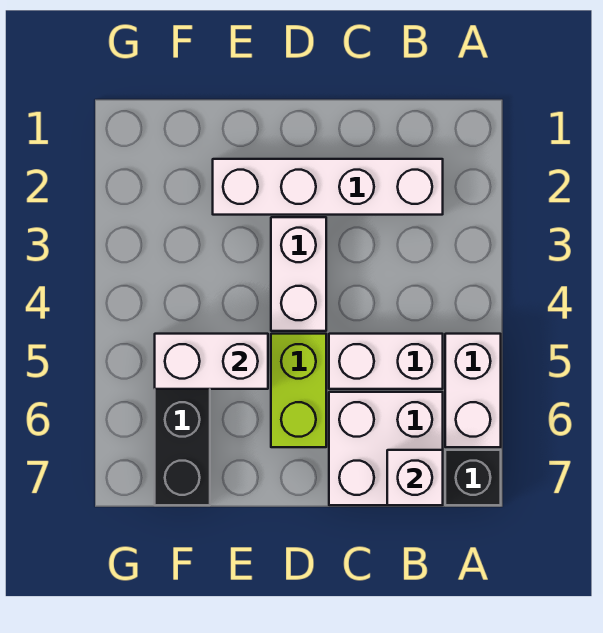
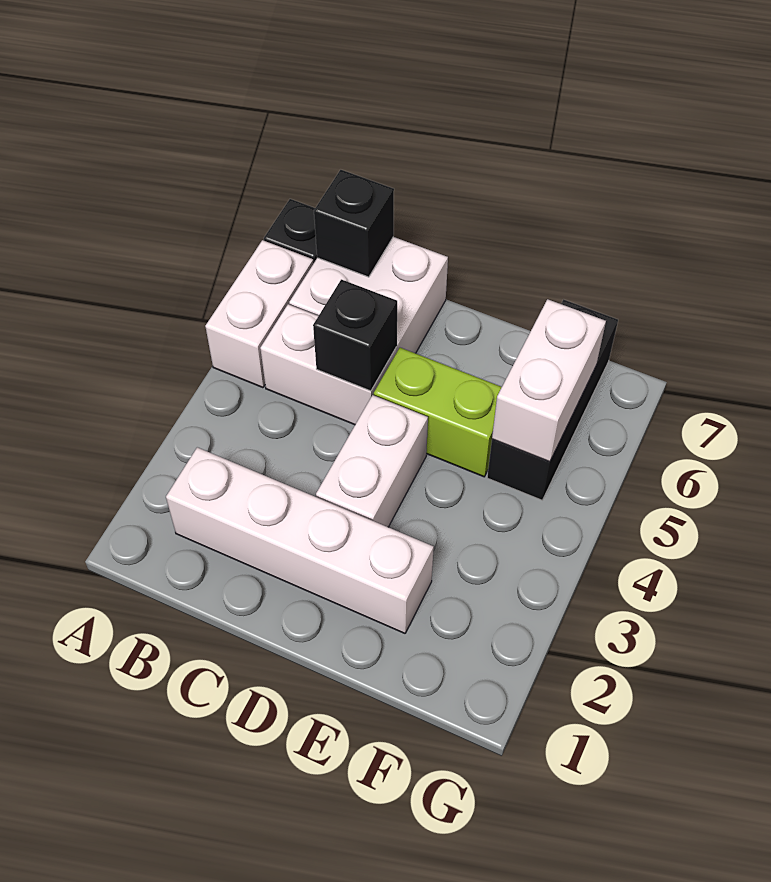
white brick B7 level 2 -> black brick B7 level 2
none -> black brick C5 level 2
lime brick D5:D6 level 1 -> lime brick D5:E5 level 1
white brick E5:F5 level 2 -> white brick F5:F6 level 2

